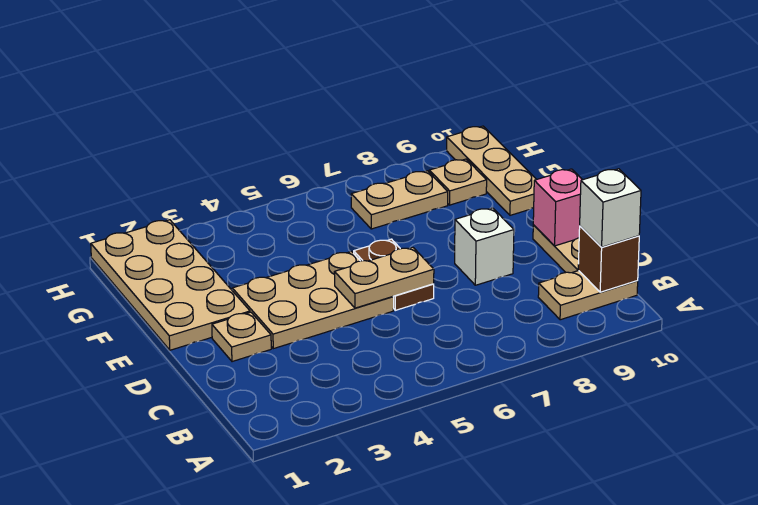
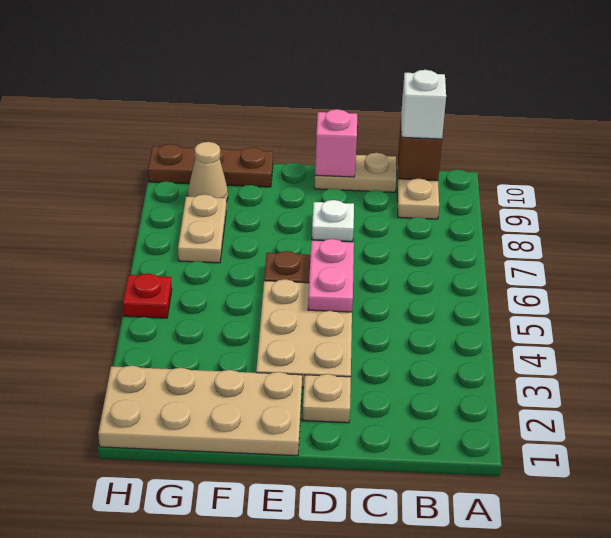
tan plate D5:D6 level 2 -> pink plate D5:D6 level 2
white brick D8 level 1 -> white plate D8 level 1
tan plate F10:H10 level 1 -> brown plate F10:H10 level 1
tan plate G9 level 1 -> tan cone G9 level 1
none -> red plate H5 level 1

